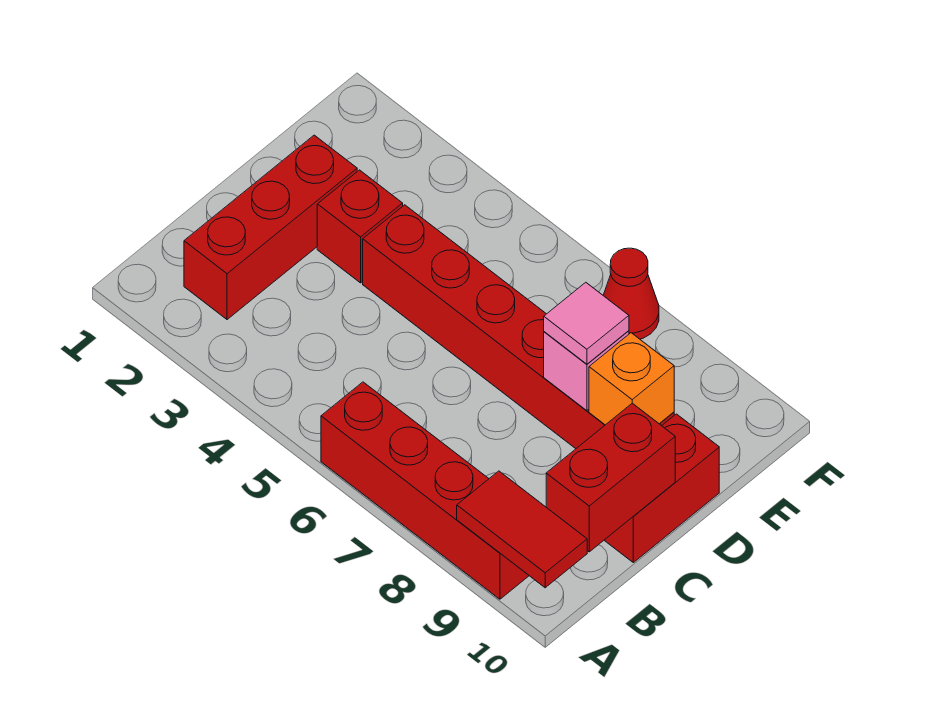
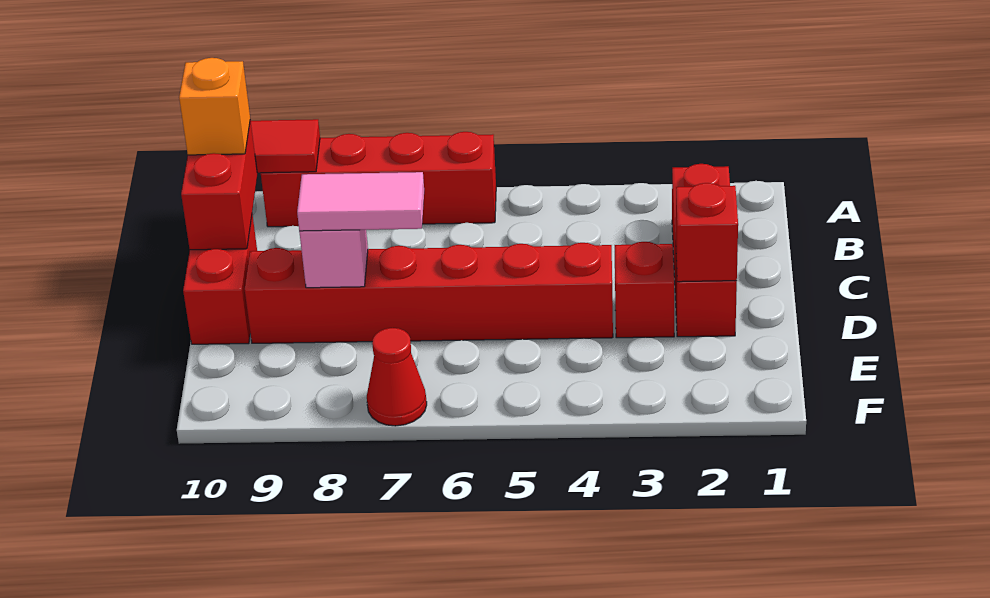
none -> red brick D2 level 2
pink tile D8 level 3 -> pink tile D7:D8 level 3
orange brick D9 level 2 -> orange brick B10 level 3

